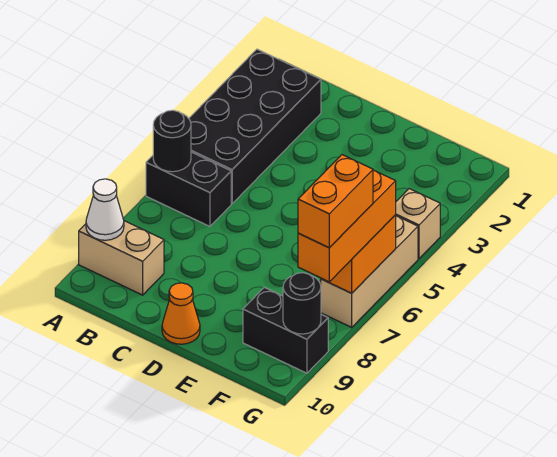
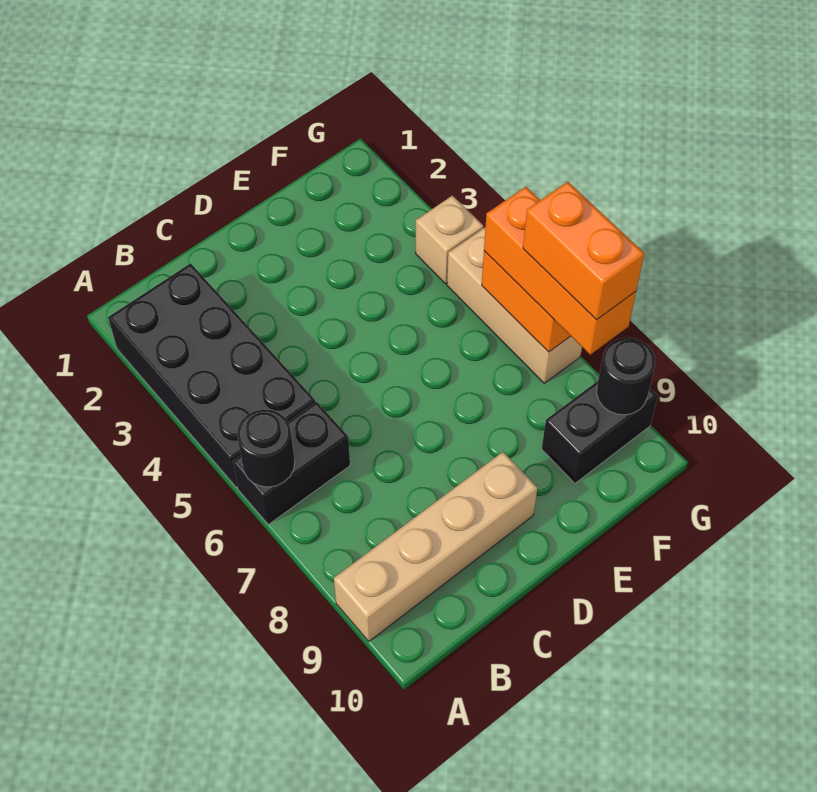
tan brick A9:B9 level 1 -> tan brick A9:D9 level 1
white cone A9 level 2 -> none
orange cone D10 level 1 -> none

